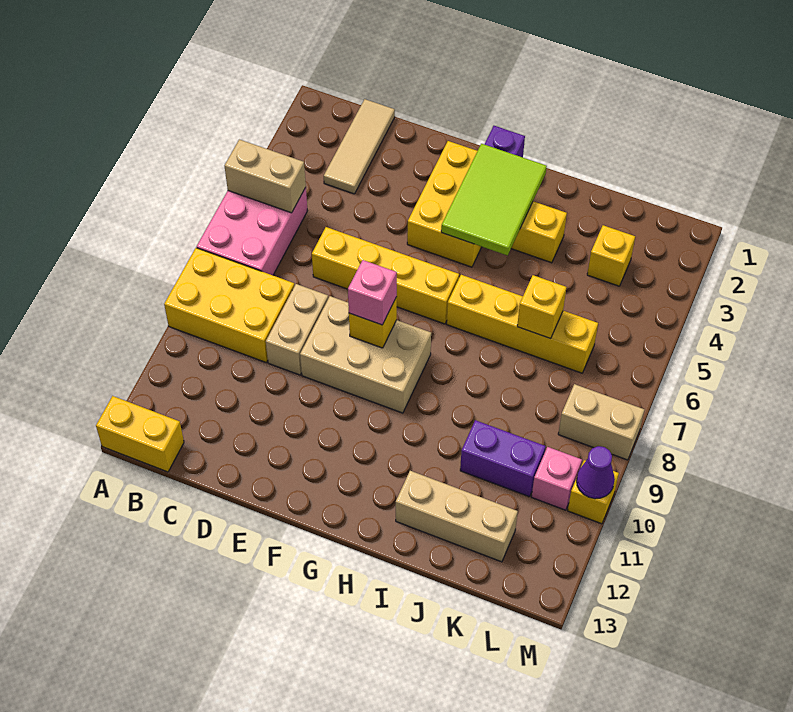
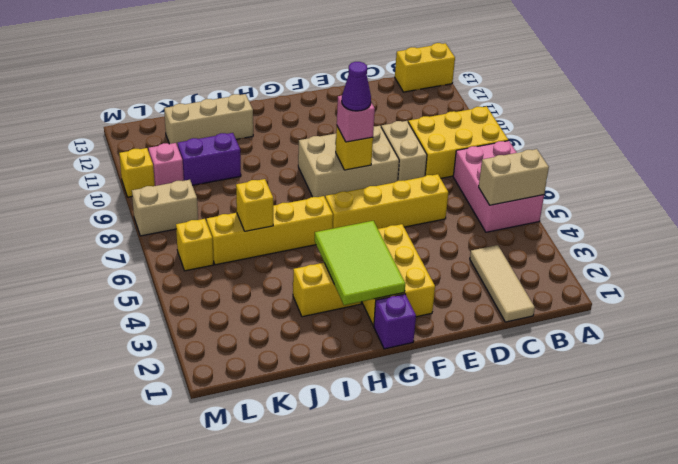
yellow brick K3 level 1 -> yellow brick L6 level 1
purple cone M10 level 2 -> purple cone F8 level 4

